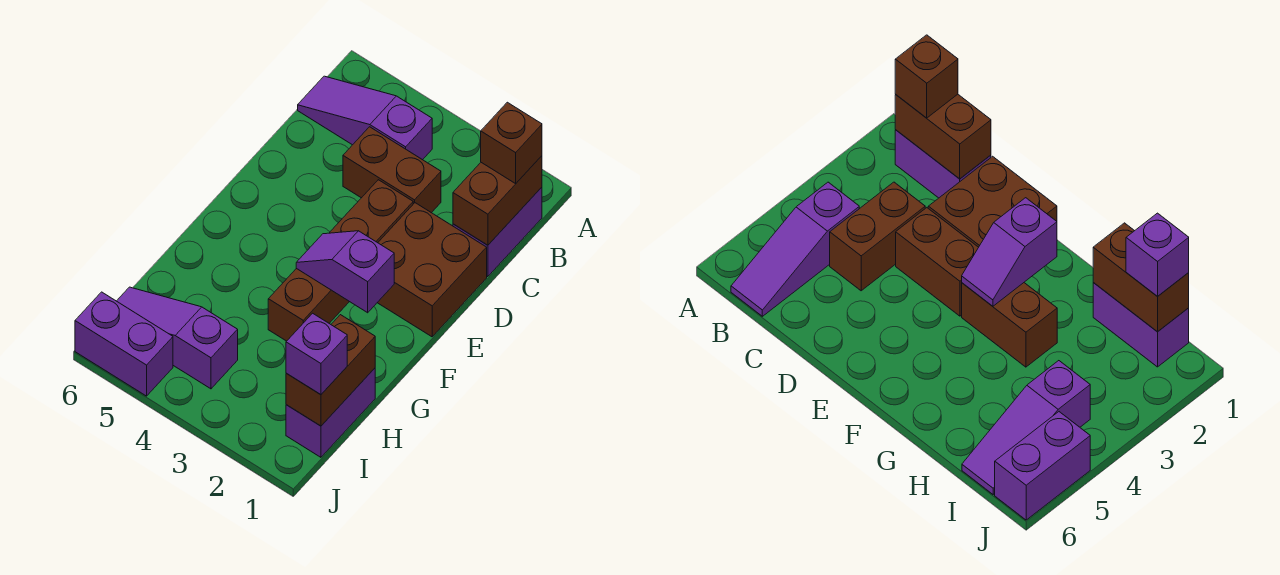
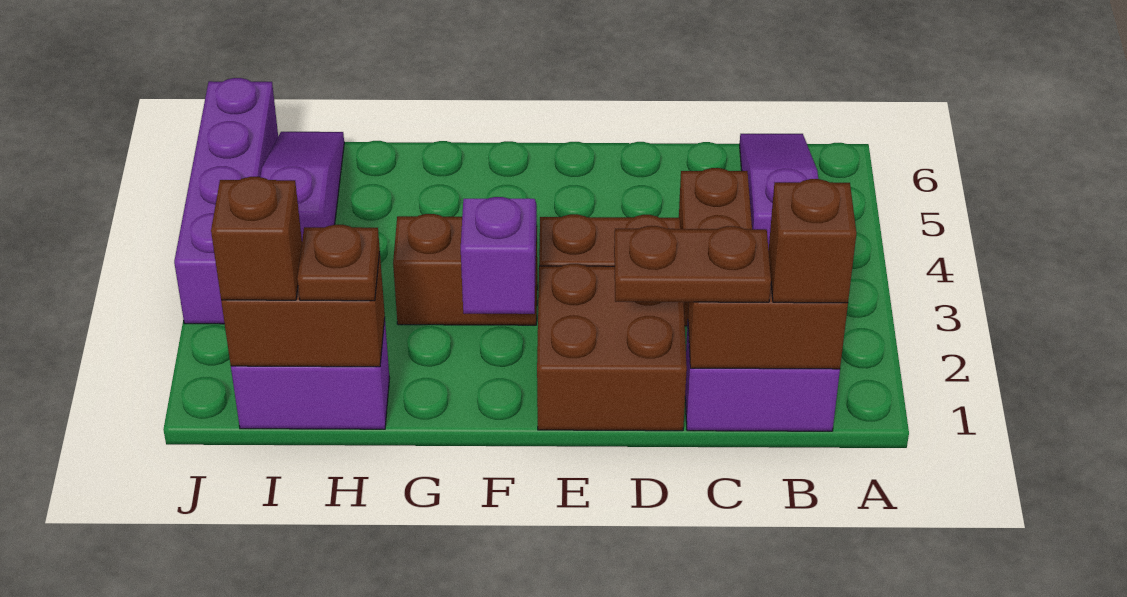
none -> brown plate C1:D1 level 3
none -> brown plate H1 level 3
purple brick I1 level 3 -> brown brick I1 level 3
purple brick J5:J6 level 1 -> purple brick J3:J6 level 1

